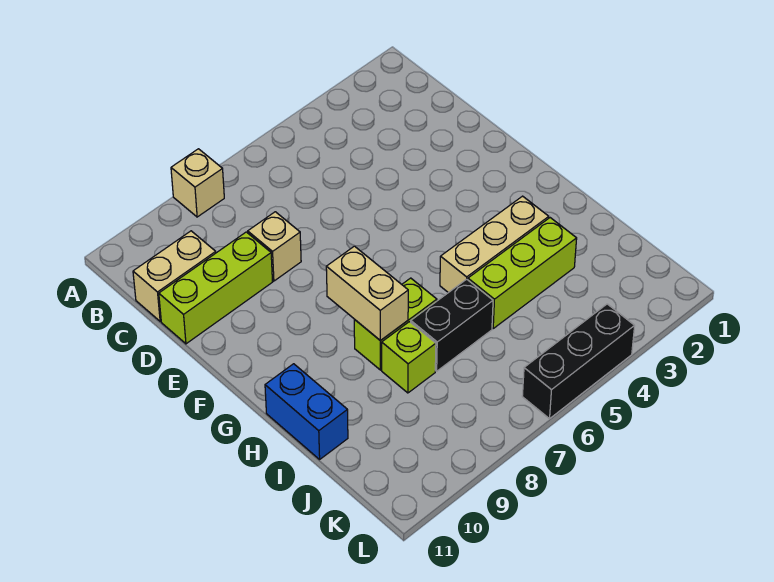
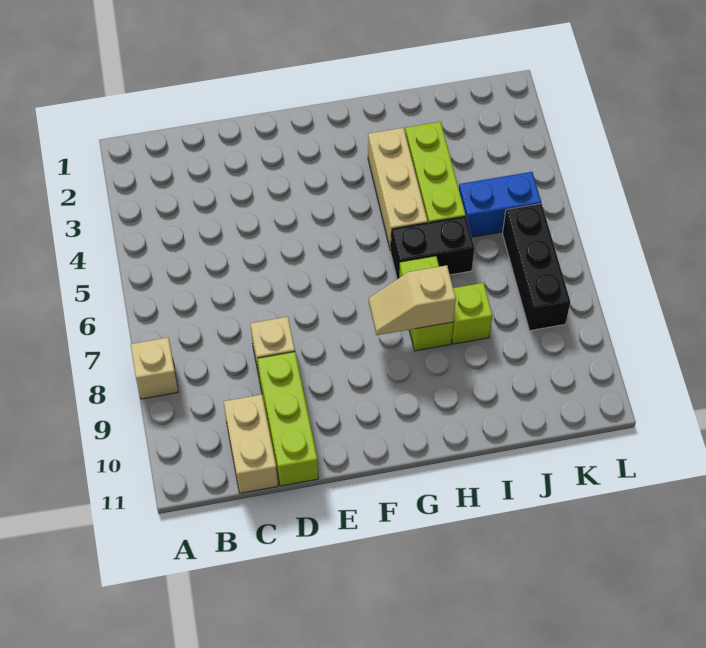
tan brick G8:H8 level 2 -> tan slope G8:H8 level 2 top H
blue brick H11:I11 level 1 -> blue brick J5:K5 level 1
black brick I6:I7 level 1 -> black brick H6:I6 level 1
black brick L4:L6 level 1 -> black brick K6:K8 level 1

